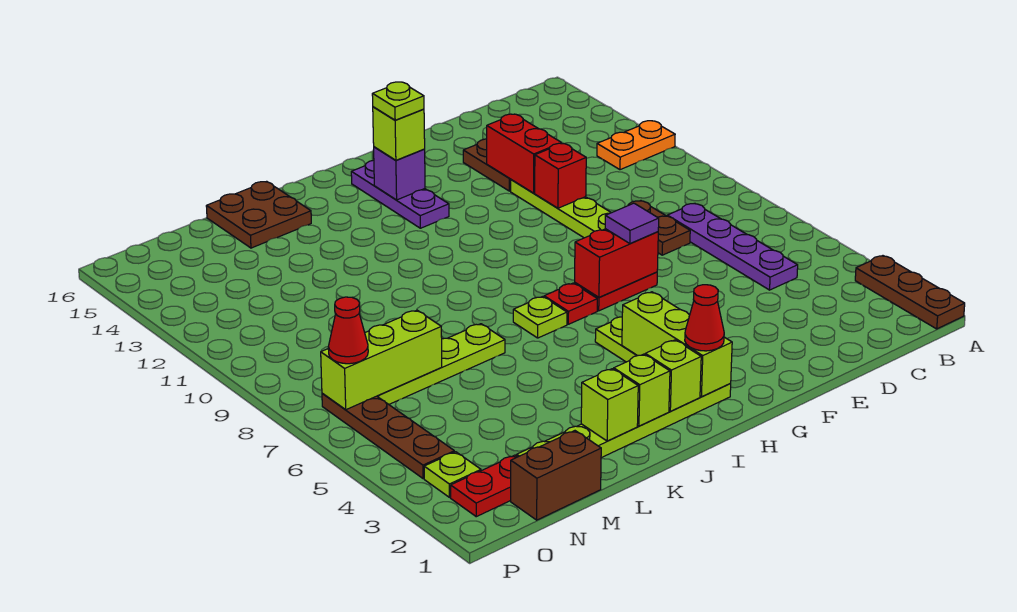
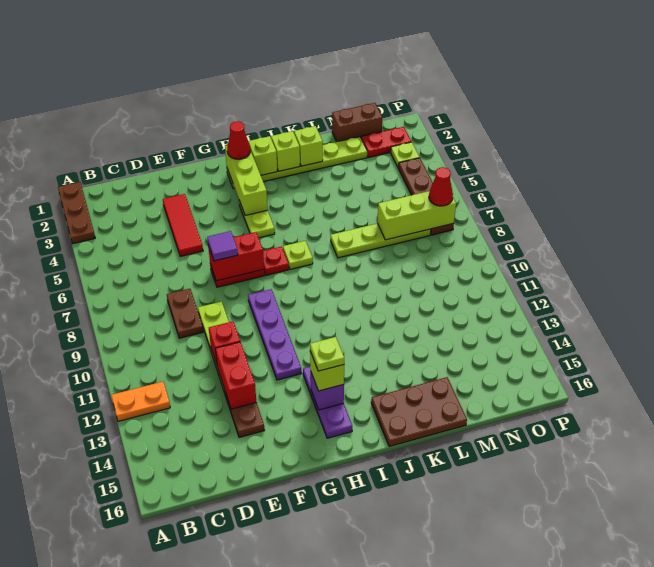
purple plate C5:C8 level 1 -> purple plate G9:G12 level 1
none -> red tile E3:E5 level 1
brown plate K15:L16 level 1 -> brown plate J15:L16 level 1

